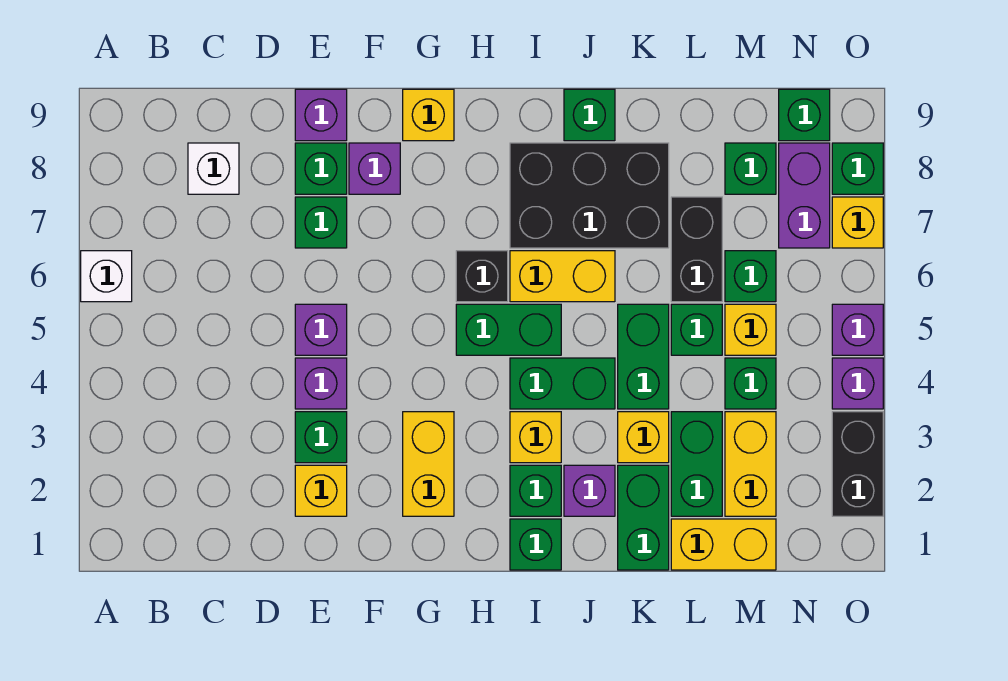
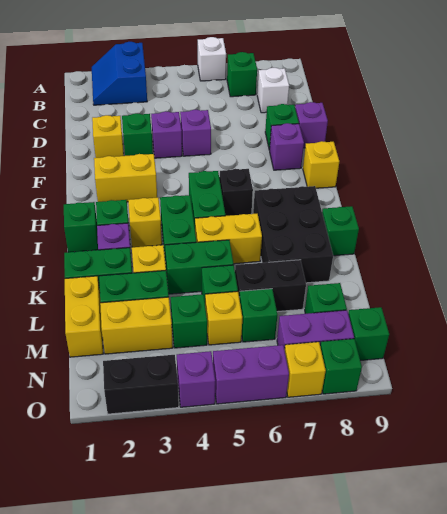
none -> blue slope A2:B3 level 1 top 3
green brick E7 level 1 -> green brick B7 level 1
yellow brick I6:J6 level 1 -> yellow brick J5:J6 level 1
purple brick O5 level 1 -> purple brick O5:O6 level 1

